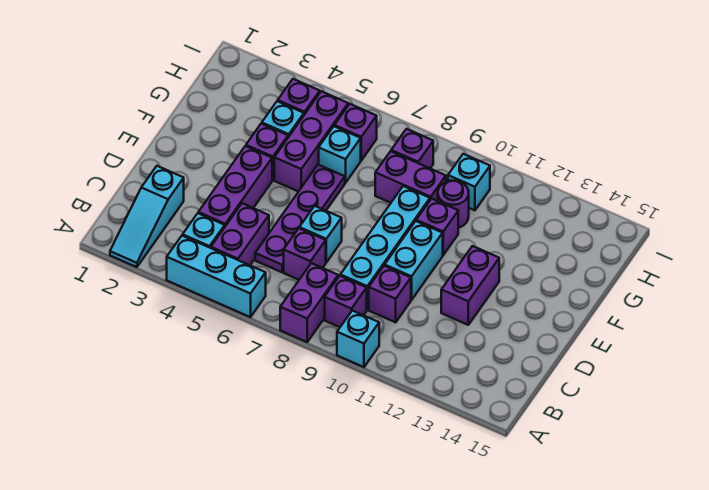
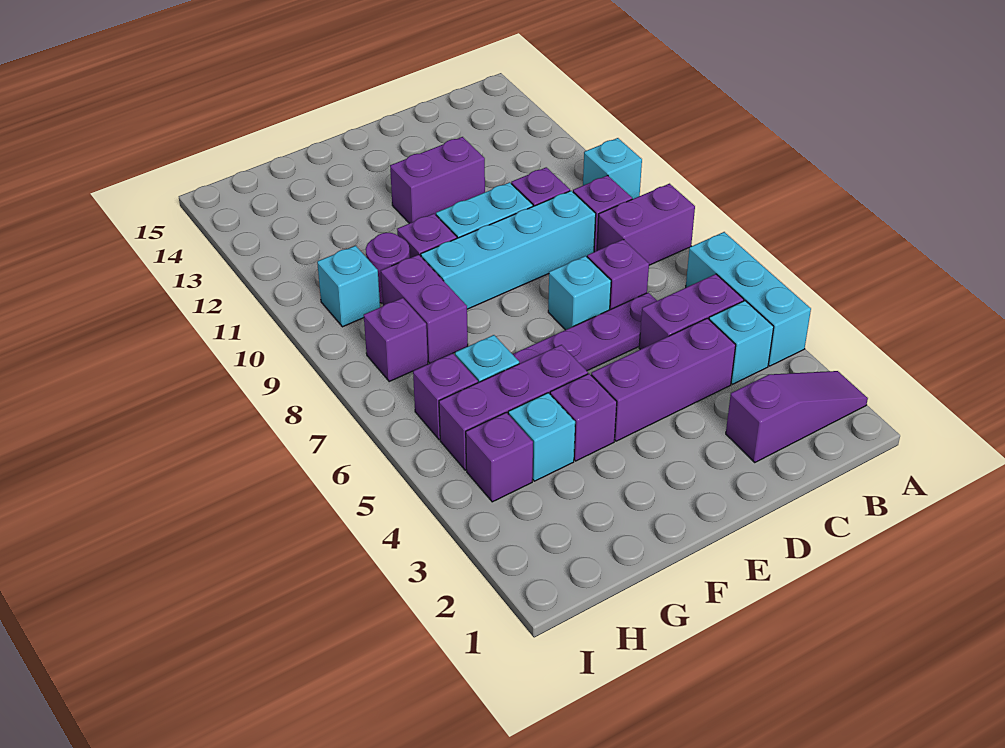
cyan slope A2:C2 level 1 top C -> purple slope A2:C2 level 1 top C

